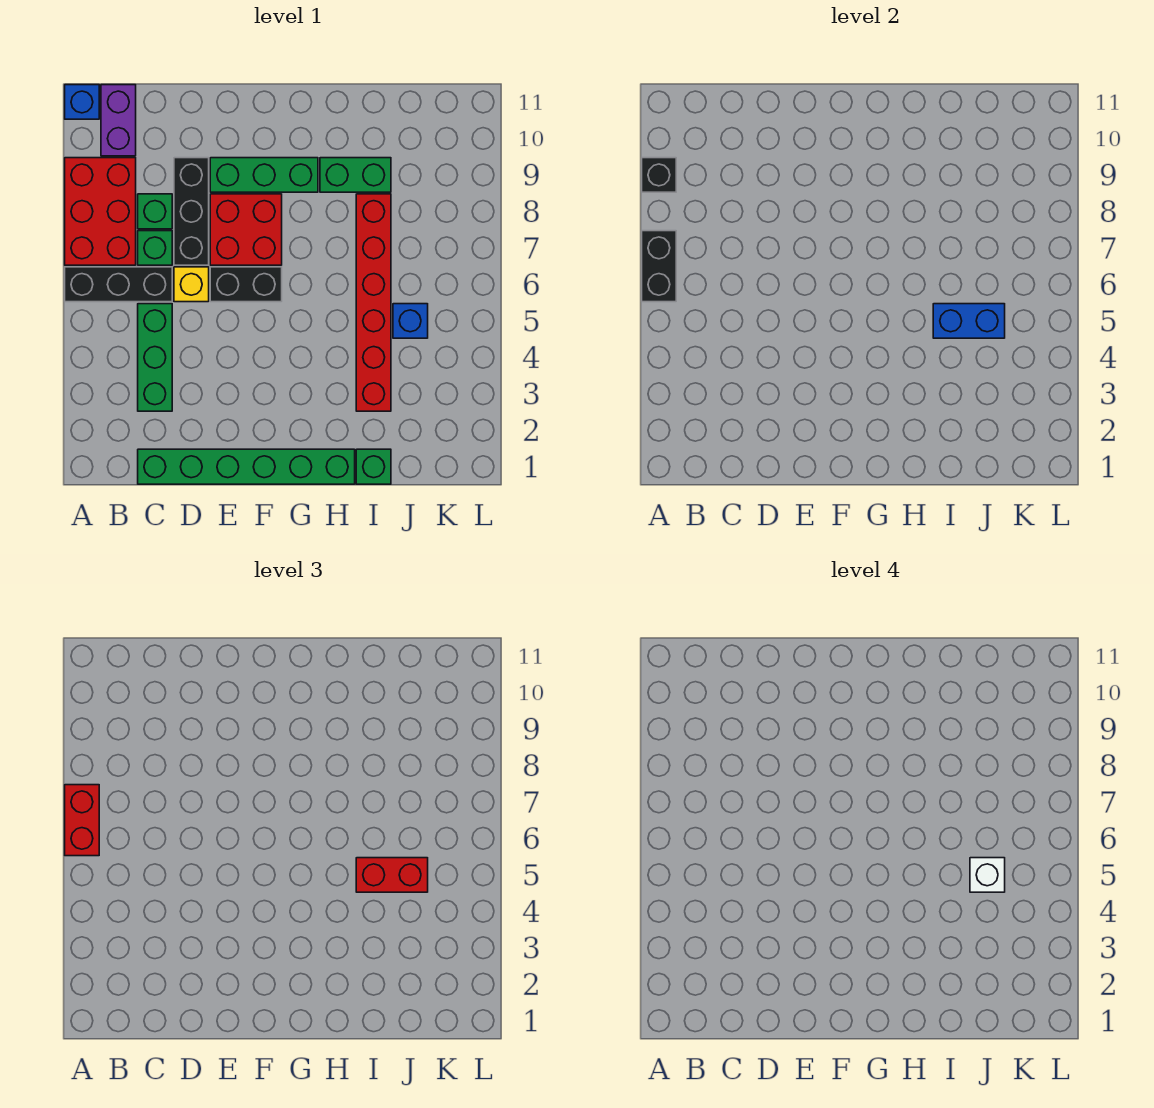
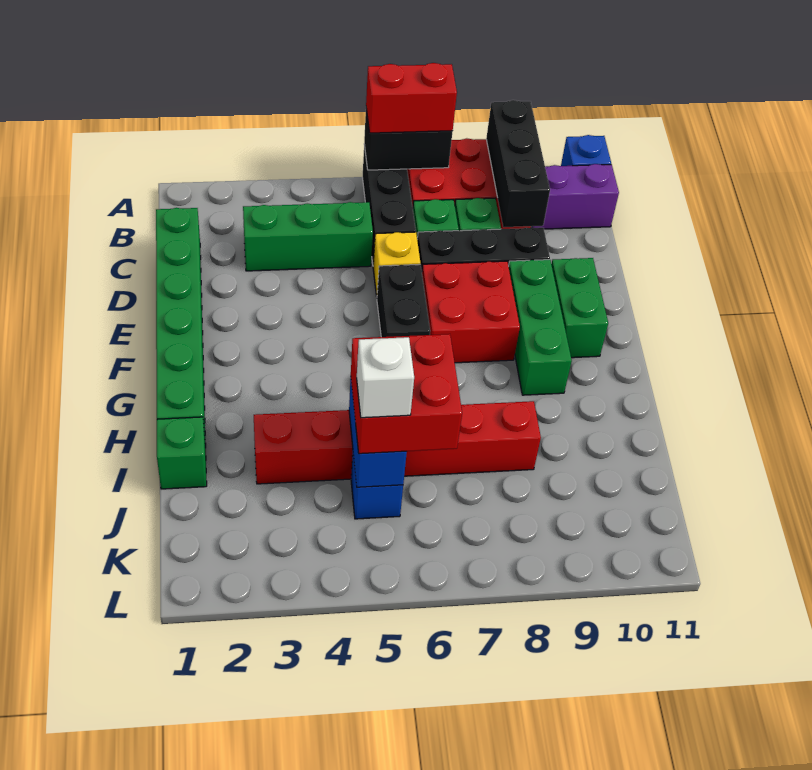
black brick A9 level 2 -> black brick A9:C9 level 2
green brick H9:I9 level 1 -> green brick E10:F10 level 1
red brick I5:J5 level 3 -> red brick I5:J6 level 3

